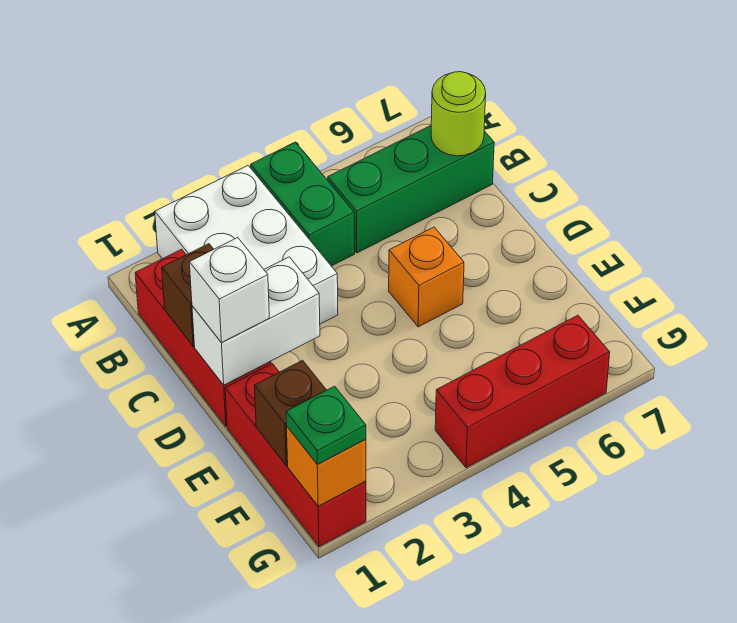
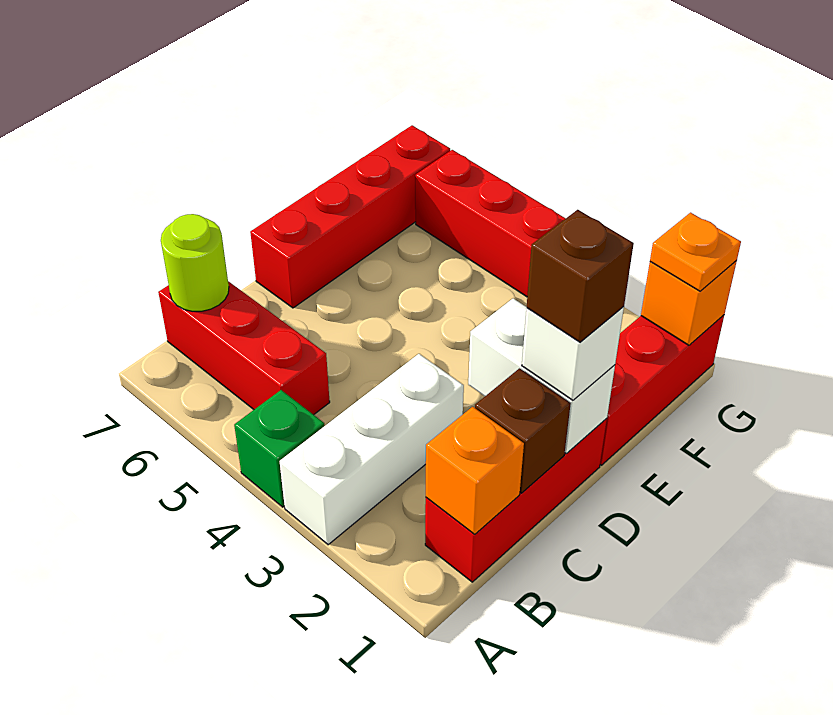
white brick A2:C3 level 1 -> white brick A3:C3 level 1
green brick A4:B4 level 1 -> green brick A4 level 1
green brick B5:B7 level 1 -> red brick B5:B7 level 1
orange brick D5 level 1 -> orange brick B1 level 2
none -> red brick D7:G7 level 1
brown brick F1 level 2 -> brown brick D1 level 4
green plate G1 level 3 -> orange plate G1 level 3

